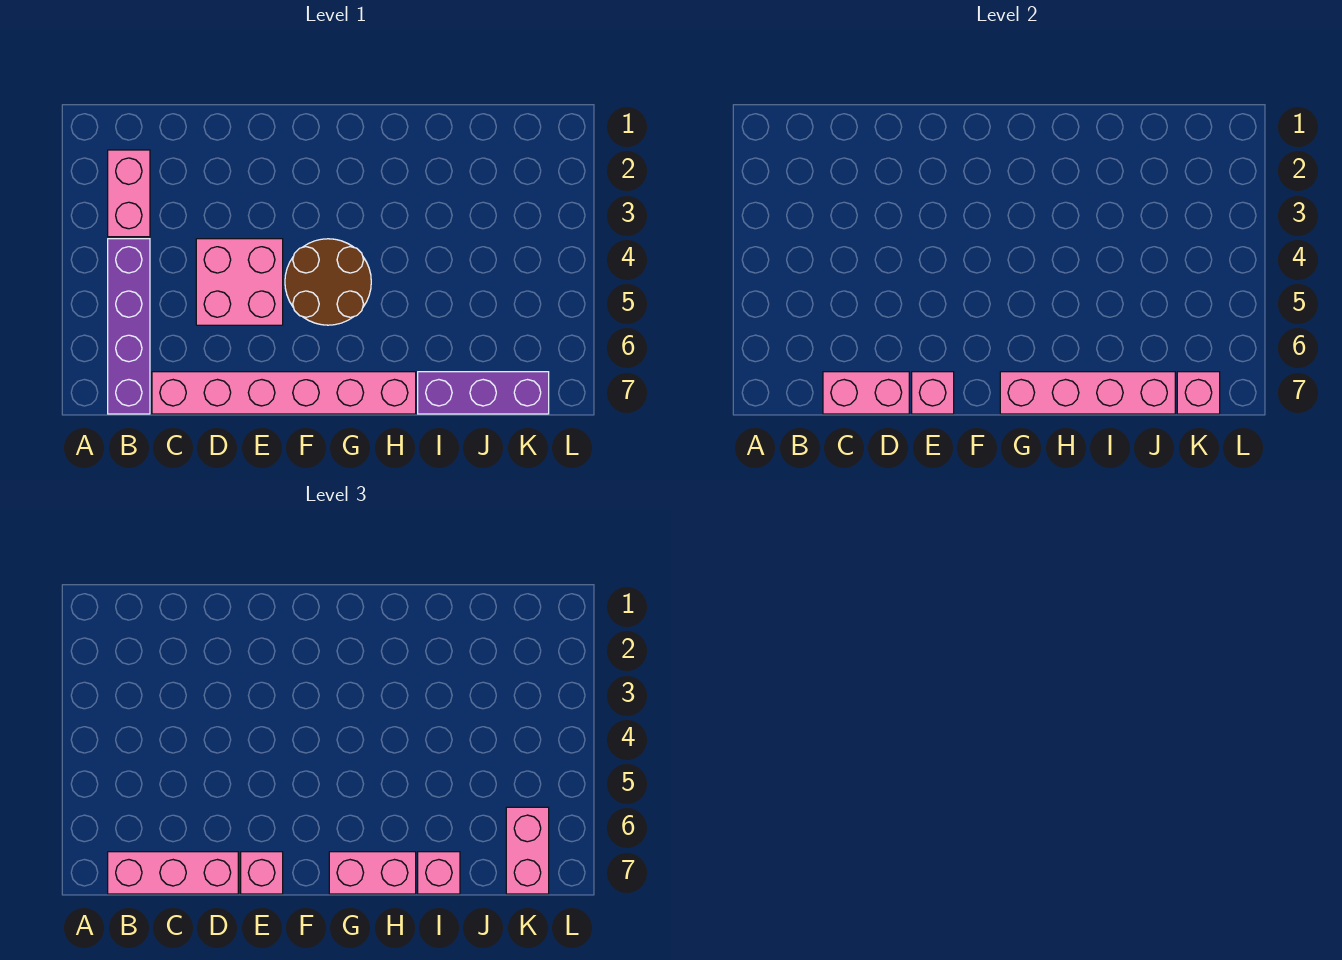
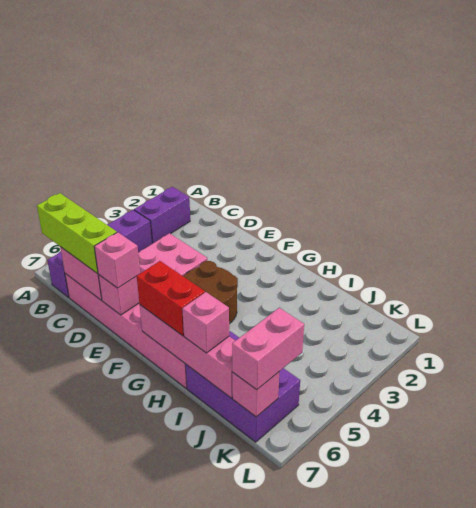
pink brick B2:B3 level 1 -> purple brick B2:B3 level 1
pink brick B7:D7 level 3 -> lime brick B7:D7 level 3
pink brick G7:H7 level 3 -> red brick G7:H7 level 3
purple brick I7:K7 level 1 -> purple brick I6:K7 level 1

